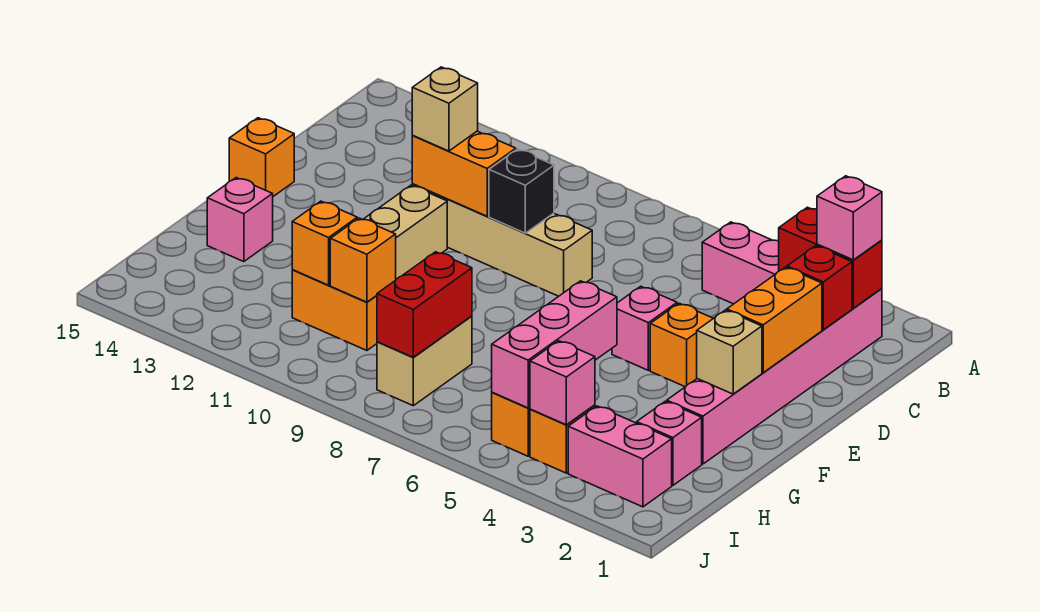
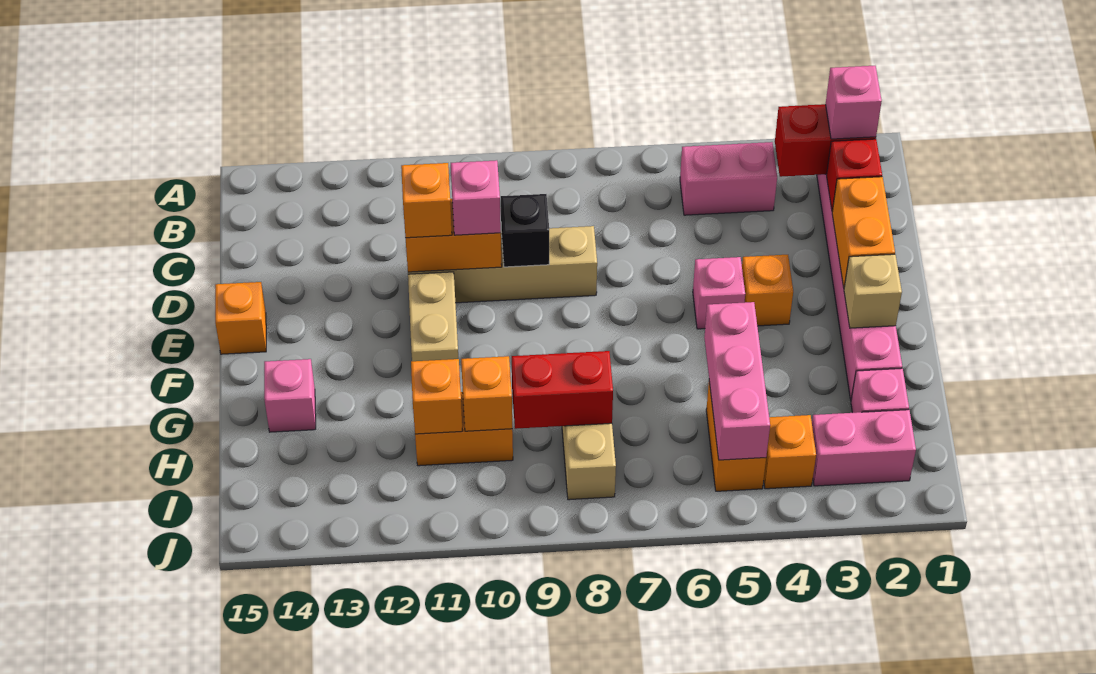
tan brick D11 level 3 -> orange brick D11 level 3
red brick H8:I8 level 2 -> red brick H8:H9 level 2
pink brick I4 level 2 -> pink brick D10 level 3

